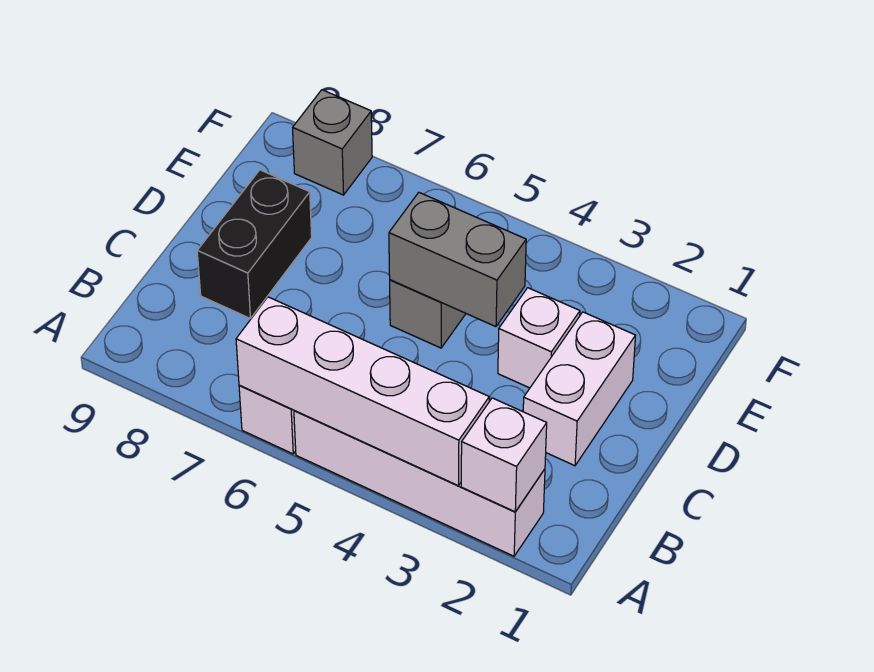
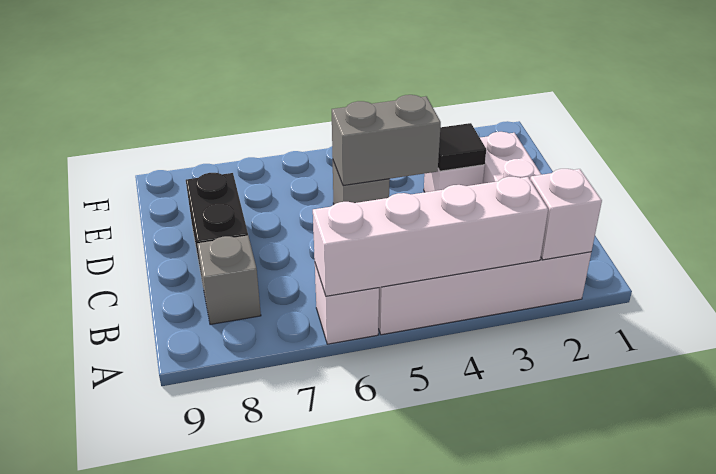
none -> black tile D3 level 2
grey brick F8 level 1 -> grey brick B8 level 1

